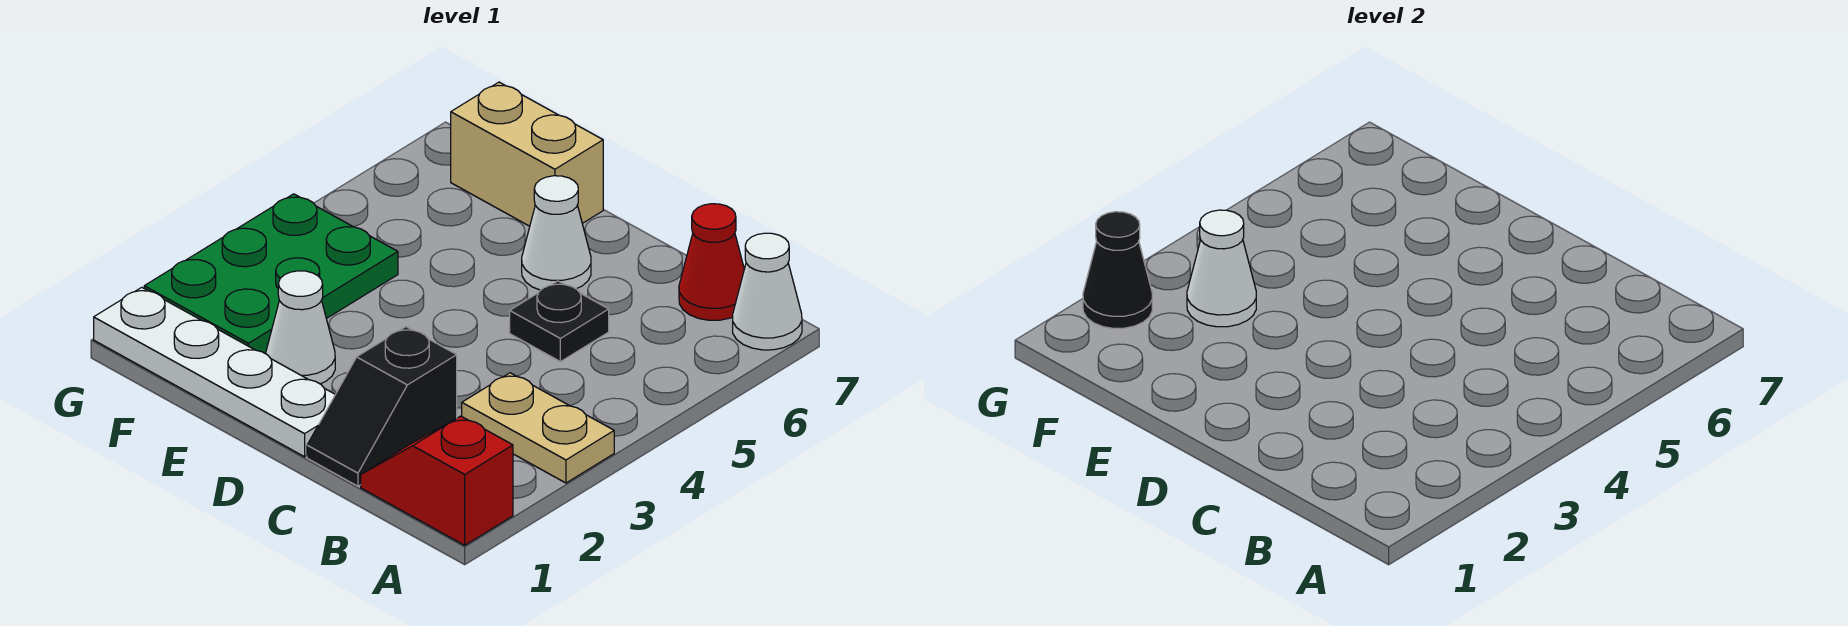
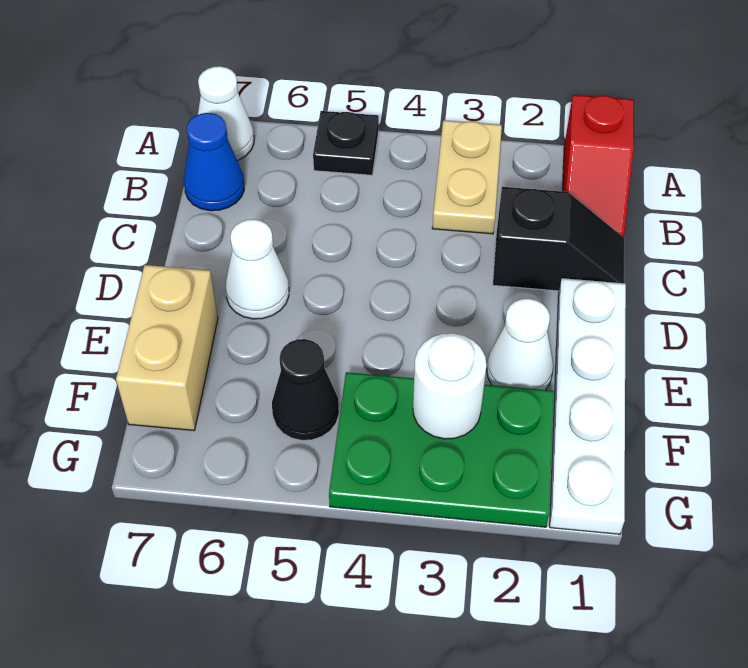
red cone B7 level 1 -> blue cone B7 level 1
black plate C5 level 1 -> black plate A5 level 1
white cone F3 level 2 -> white round brick F3 level 2
black cone G2 level 2 -> black cone F5 level 1

